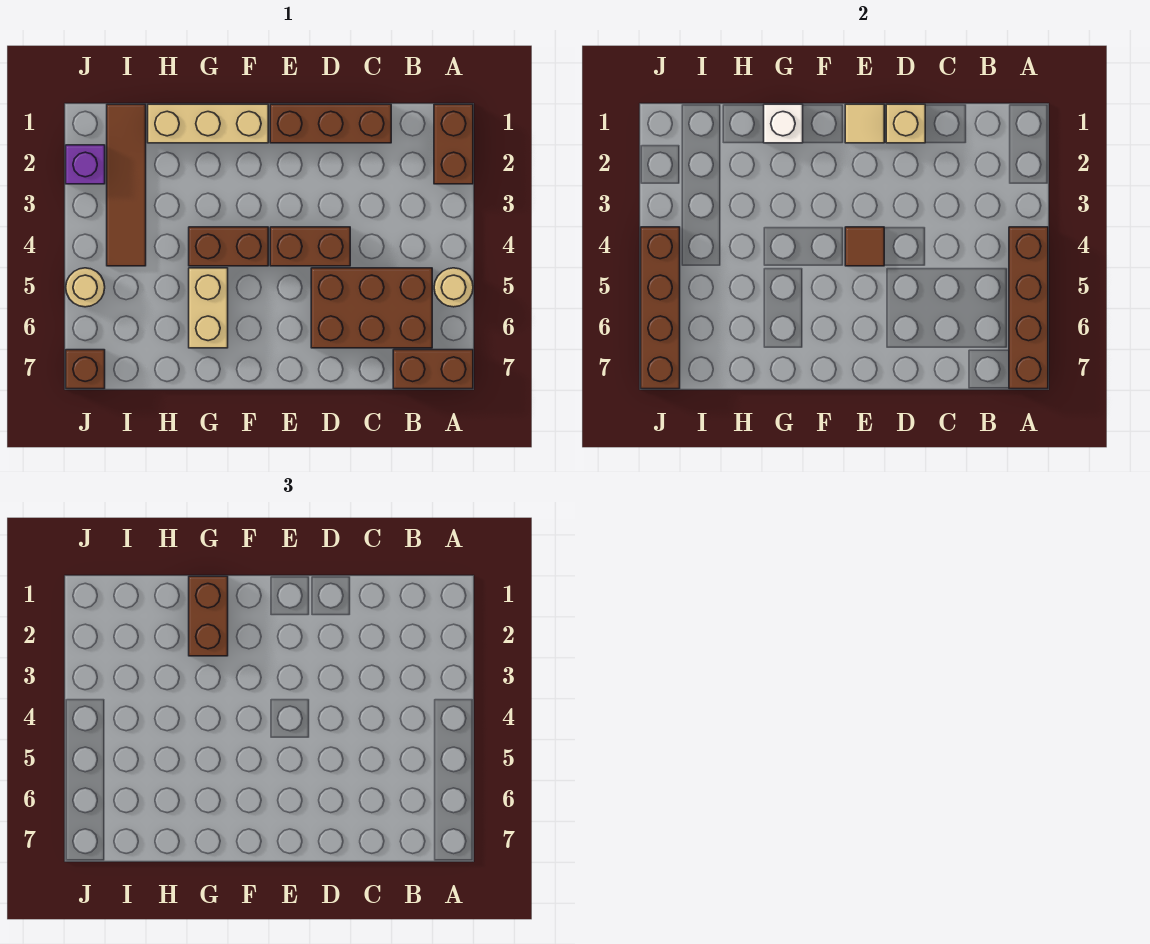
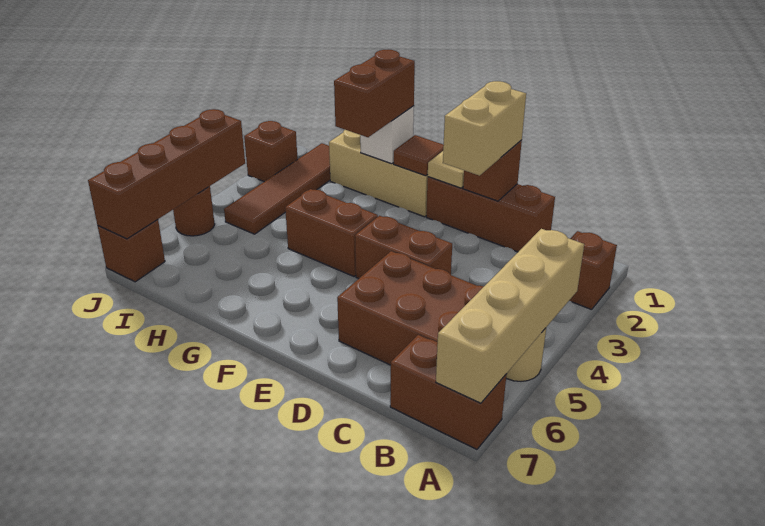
brown brick A1:A2 level 1 -> brown brick A2 level 1
brown brick A4:A7 level 2 -> tan brick A4:A7 level 2
tan brick D1 level 2 -> brown brick D1 level 2
brown tile E4 level 2 -> brown tile F1 level 2
tan brick G5:G6 level 1 -> tan brick D1:D2 level 3
purple brick J2 level 1 -> brown brick J2 level 1
tan round brick J5 level 1 -> brown round brick J5 level 1

